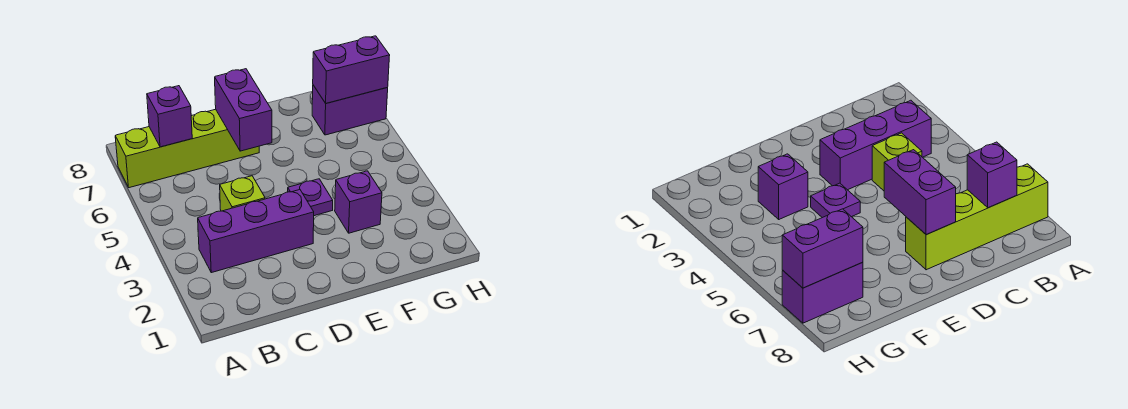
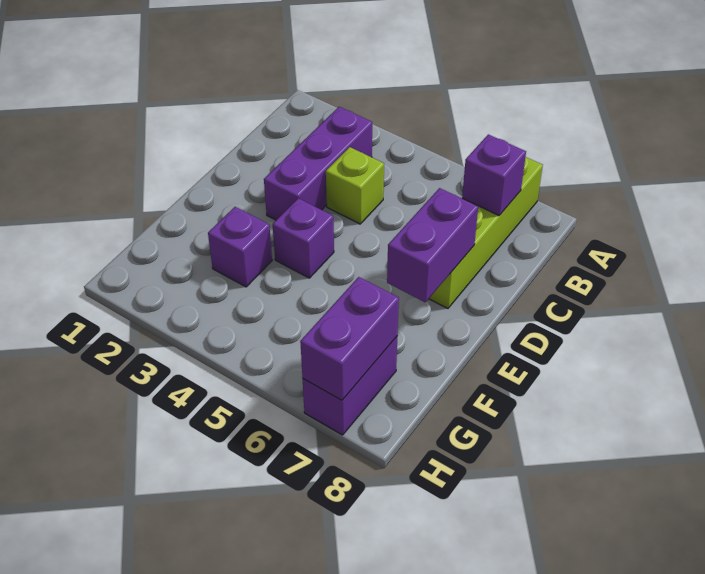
purple brick D6:D7 level 2 -> purple brick D7:E7 level 2
purple plate E4 level 1 -> purple brick E4 level 1

